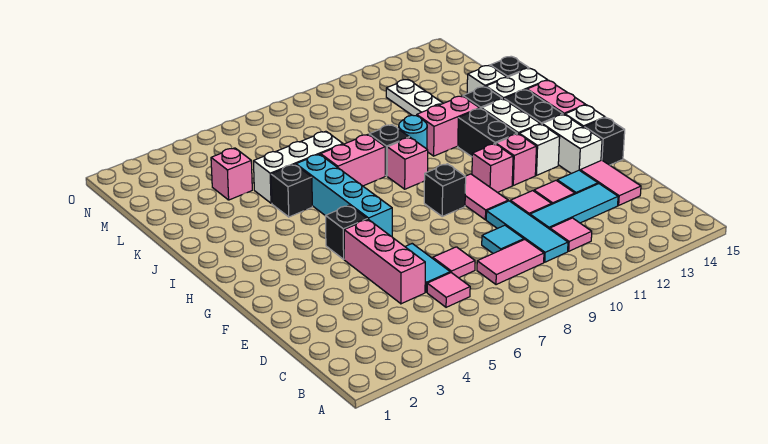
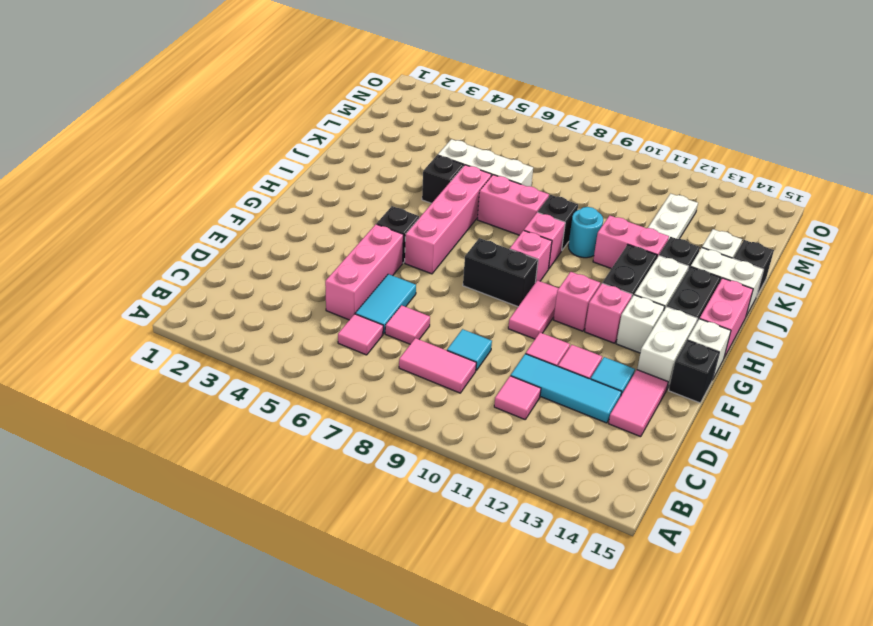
cyan tile C10:E10 level 1 -> none
cyan brick G6:J6 level 1 -> pink brick G6:J6 level 1
black brick G9 level 1 -> black brick G8:G9 level 1
pink brick L4 level 1 -> pink brick H9 level 1

